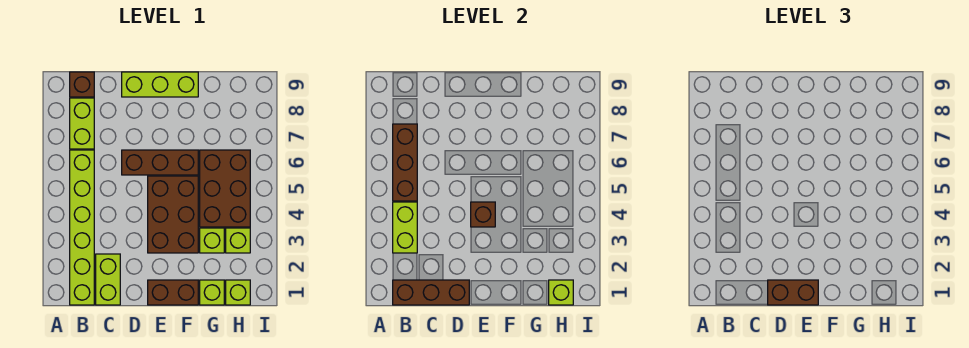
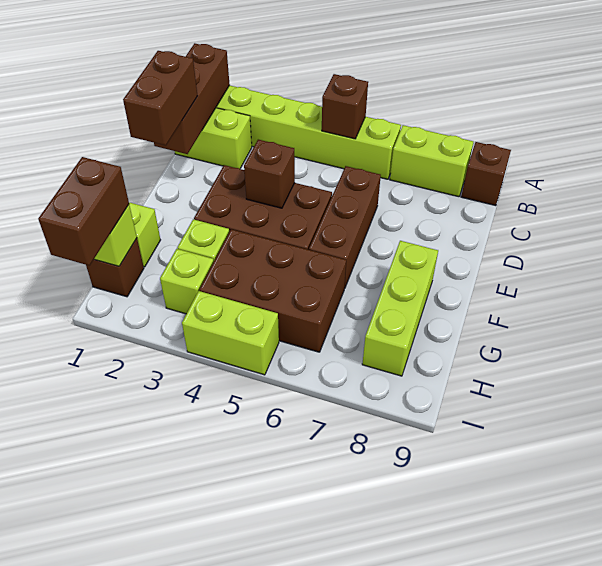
lime brick B3:B4 level 2 -> lime brick I4:I5 level 1
brown brick B5:B7 level 2 -> brown brick B5 level 2
lime brick D9:F9 level 1 -> lime brick F8:H8 level 1
brown brick E1:F1 level 1 -> brown brick H1:I1 level 3
lime brick H1 level 1 -> brown brick H1 level 1

